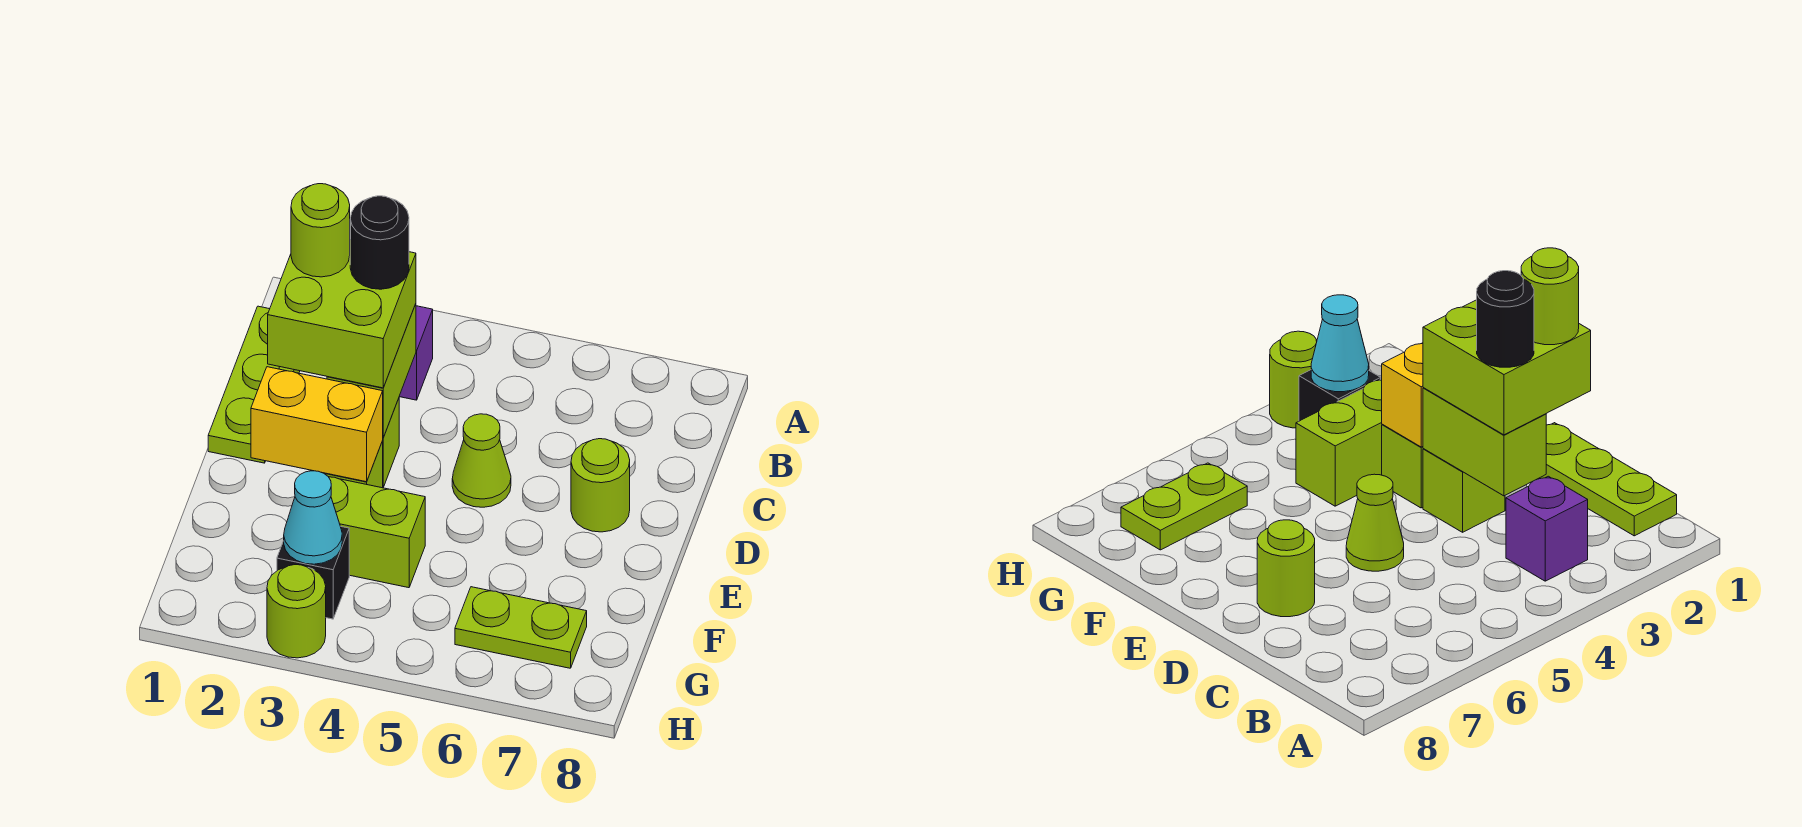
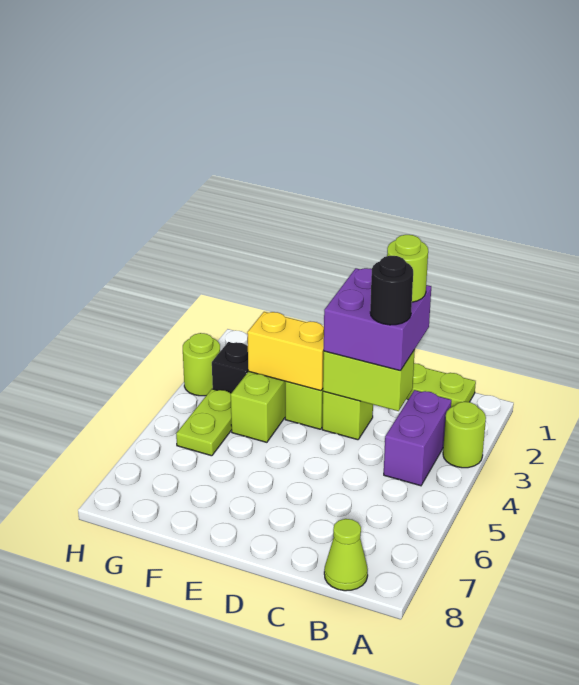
purple brick B3 level 1 -> purple brick B3:B4 level 1
lime brick C2:D3 level 3 -> purple brick C2:D3 level 3
lime cone D5 level 1 -> lime cone B8 level 1
lime round brick D7 level 1 -> lime round brick A3 level 1
yellow brick E2:E3 level 2 -> yellow brick E3:F3 level 2
cyan cone G3 level 2 -> none
lime plate G6:G7 level 1 -> lime plate G4:G5 level 1

